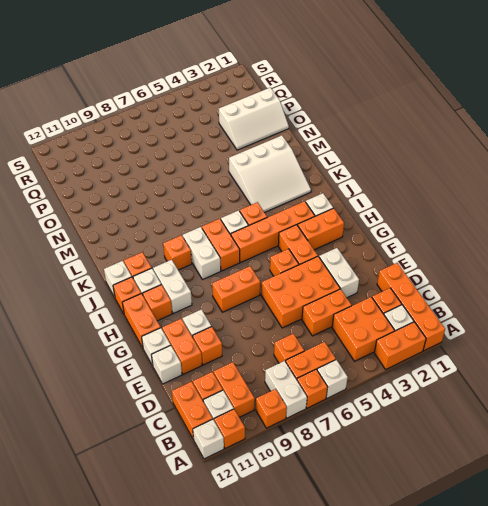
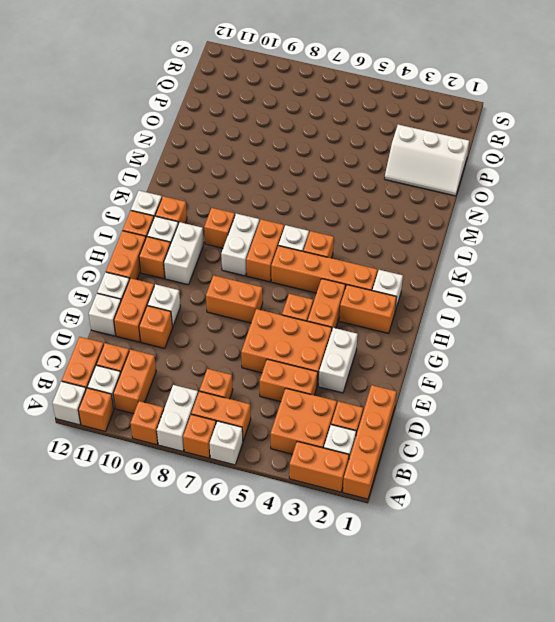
white slope K2:M4 level 1 top M -> none

